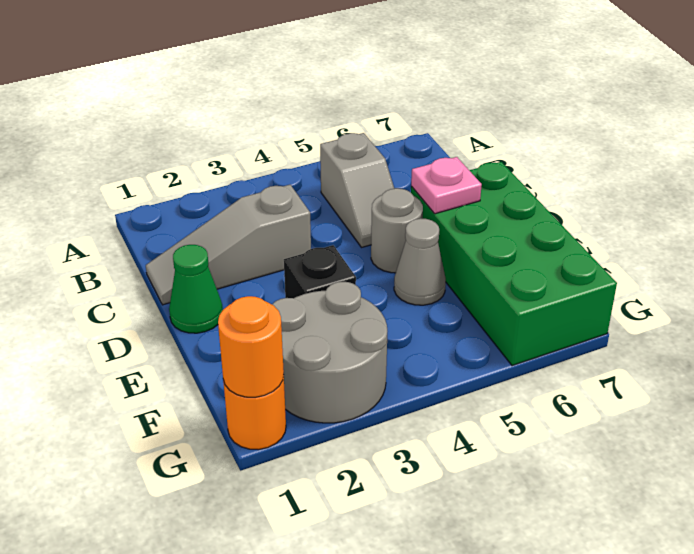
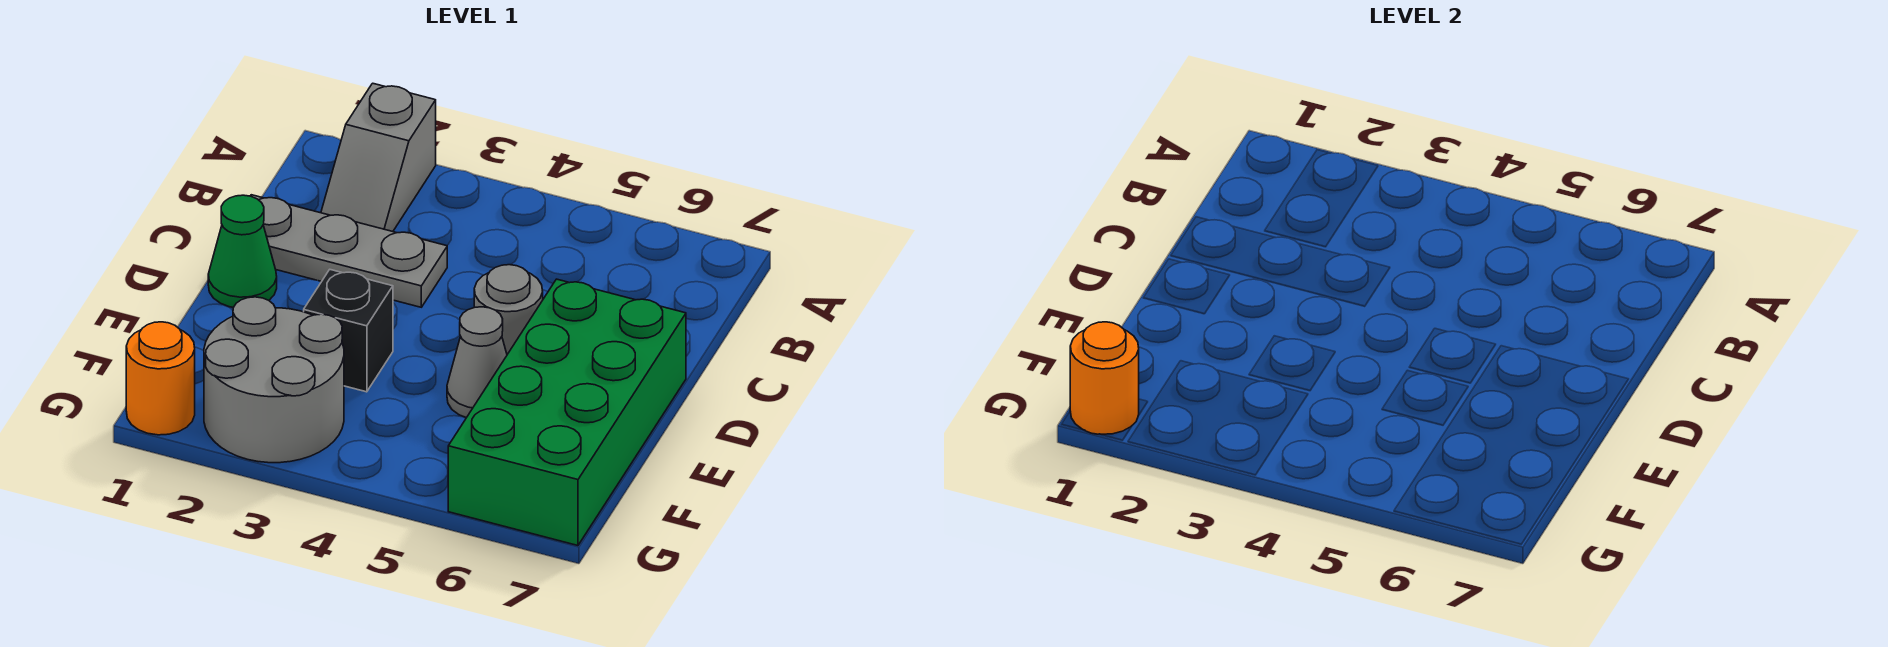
grey slope B5:C5 level 1 top B -> grey slope A2:B2 level 1 top A
grey slope C1:C3 level 1 top 3 -> grey plate C1:C3 level 1
pink plate D6 level 2 -> none

